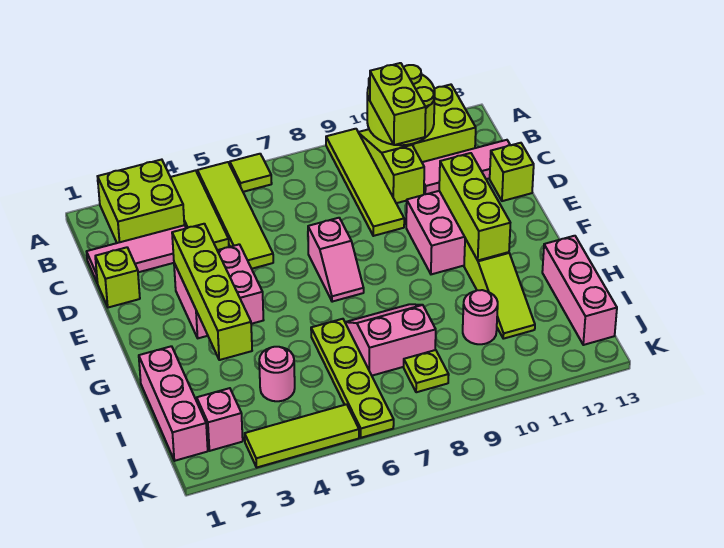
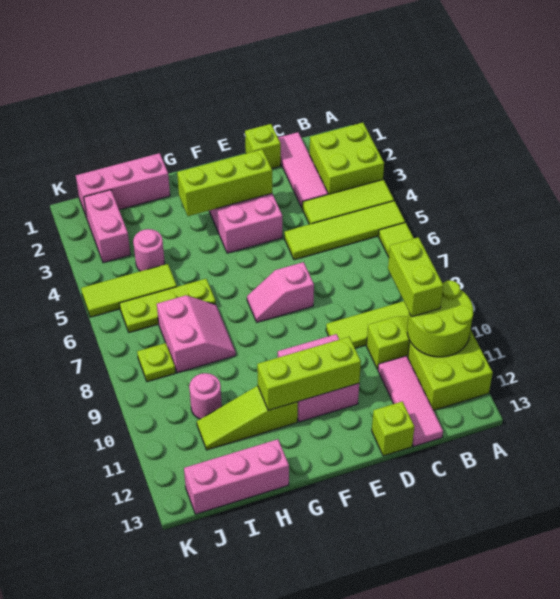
lime brick B10:C10 level 3 -> lime brick B9:B10 level 3
lime brick E3:H3 level 2 -> lime brick E3:G3 level 2
lime plate H6:K6 level 1 -> lime plate H6:J6 level 1
pink brick J2 level 1 -> pink brick J2:J3 level 1
lime tile K3:K5 level 1 -> lime tile I5:K5 level 1

